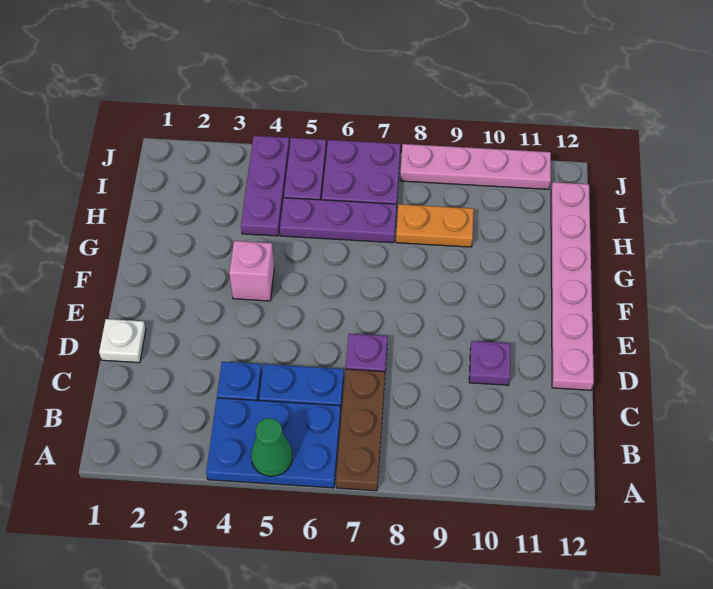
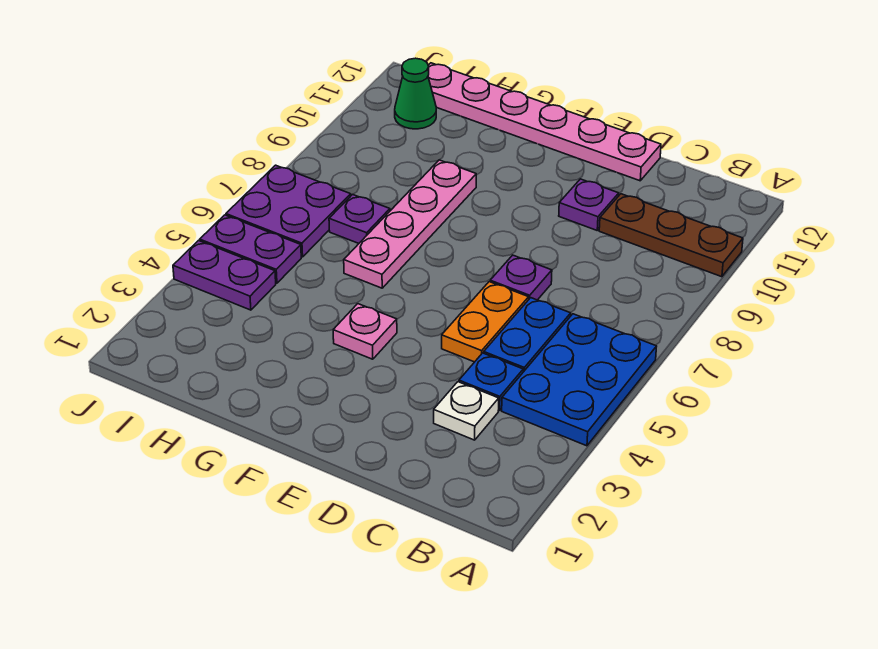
green cone A5 level 2 -> green cone I11 level 1
brown plate A7:C7 level 1 -> brown plate A10:C10 level 1
white plate D1 level 1 -> white plate C3 level 1
pink brick F4 level 1 -> pink plate F4 level 1
purple plate H4:J4 level 1 -> purple plate I4:J4 level 1
purple plate H5:H7 level 1 -> purple plate H7 level 1
orange plate H8:H9 level 1 -> orange plate D5:D6 level 1
pink plate J8:J11 level 1 -> pink plate G6:G9 level 1

